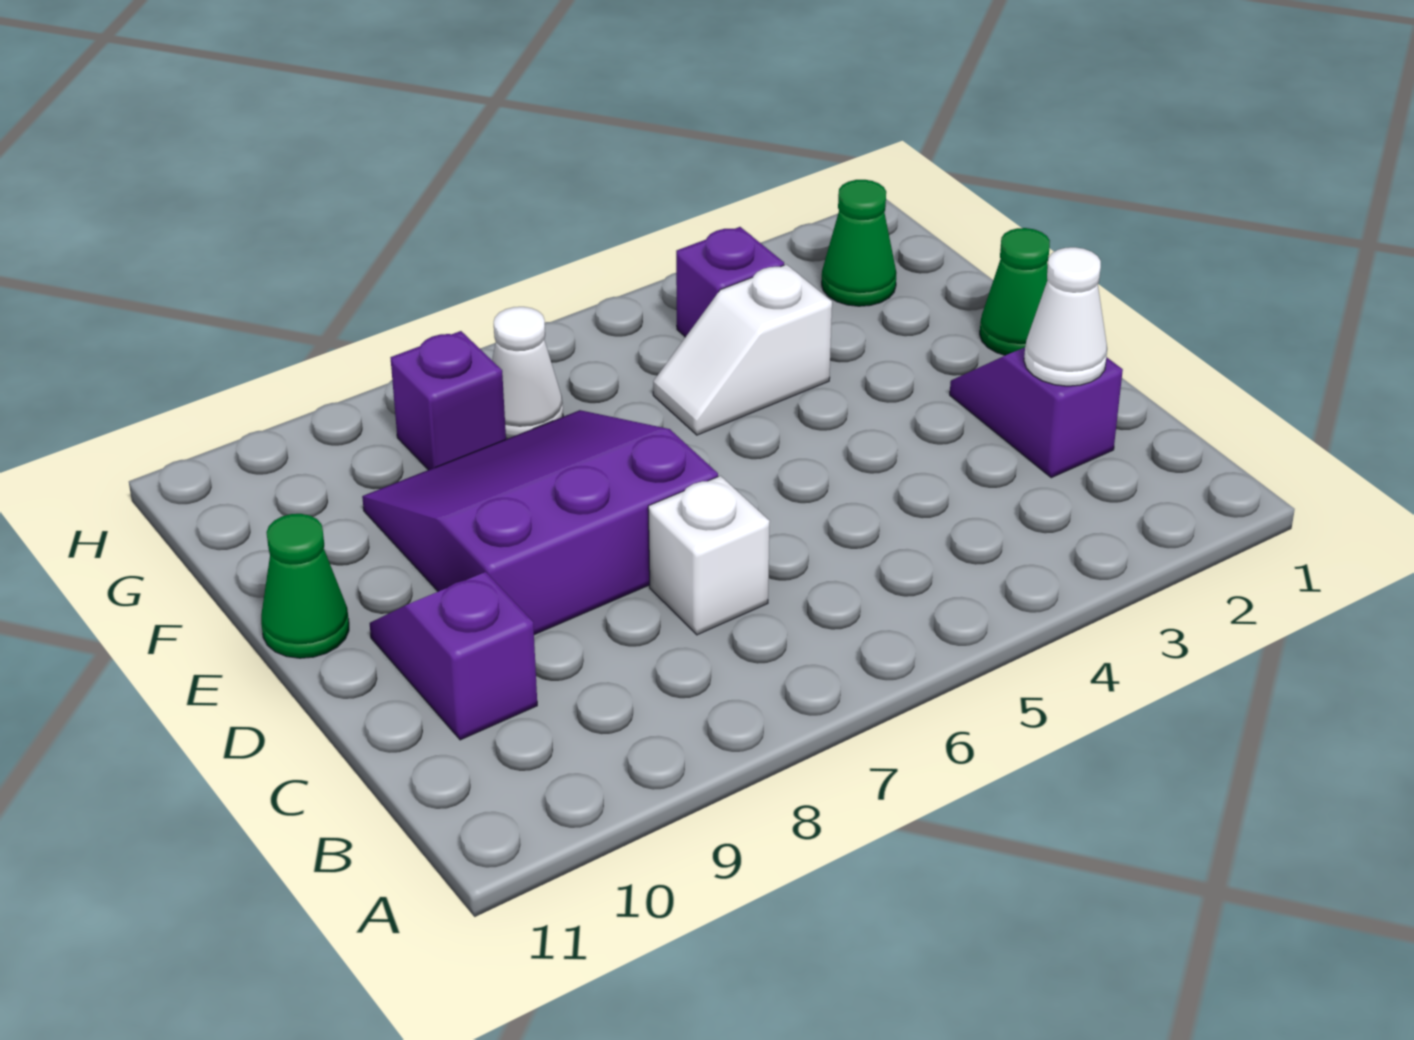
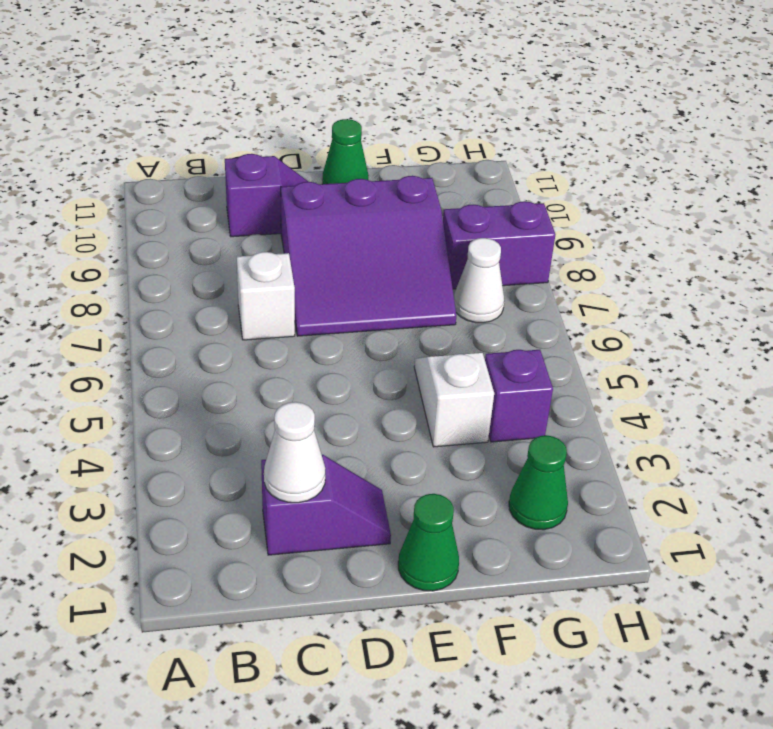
purple slope D7:F9 level 1 top D -> purple slope D7:F9 level 1 top 9
purple brick G8 level 1 -> purple brick G8:H8 level 1

